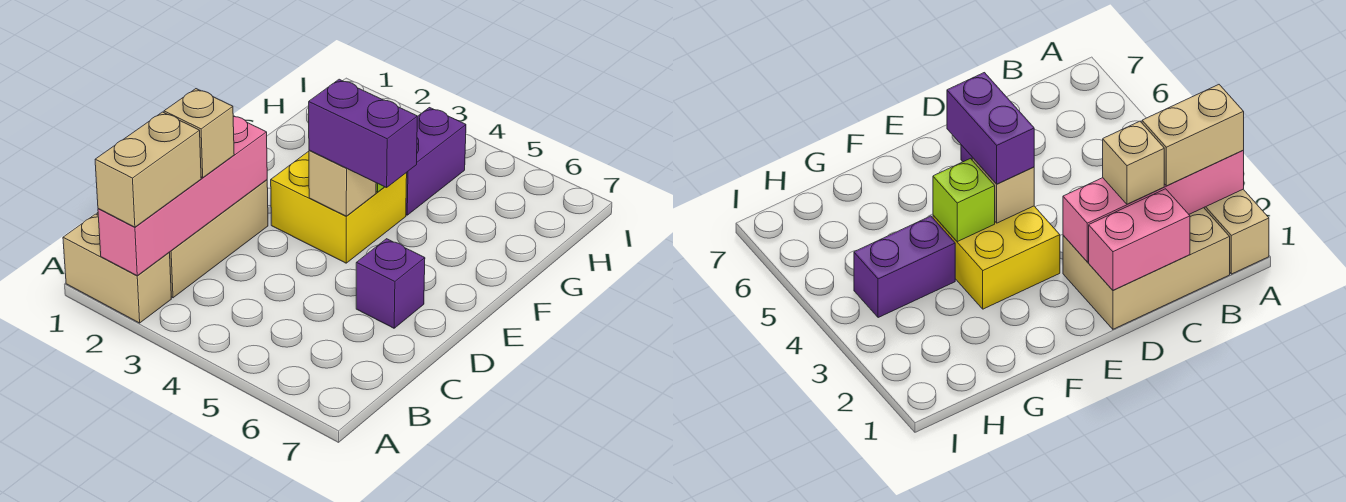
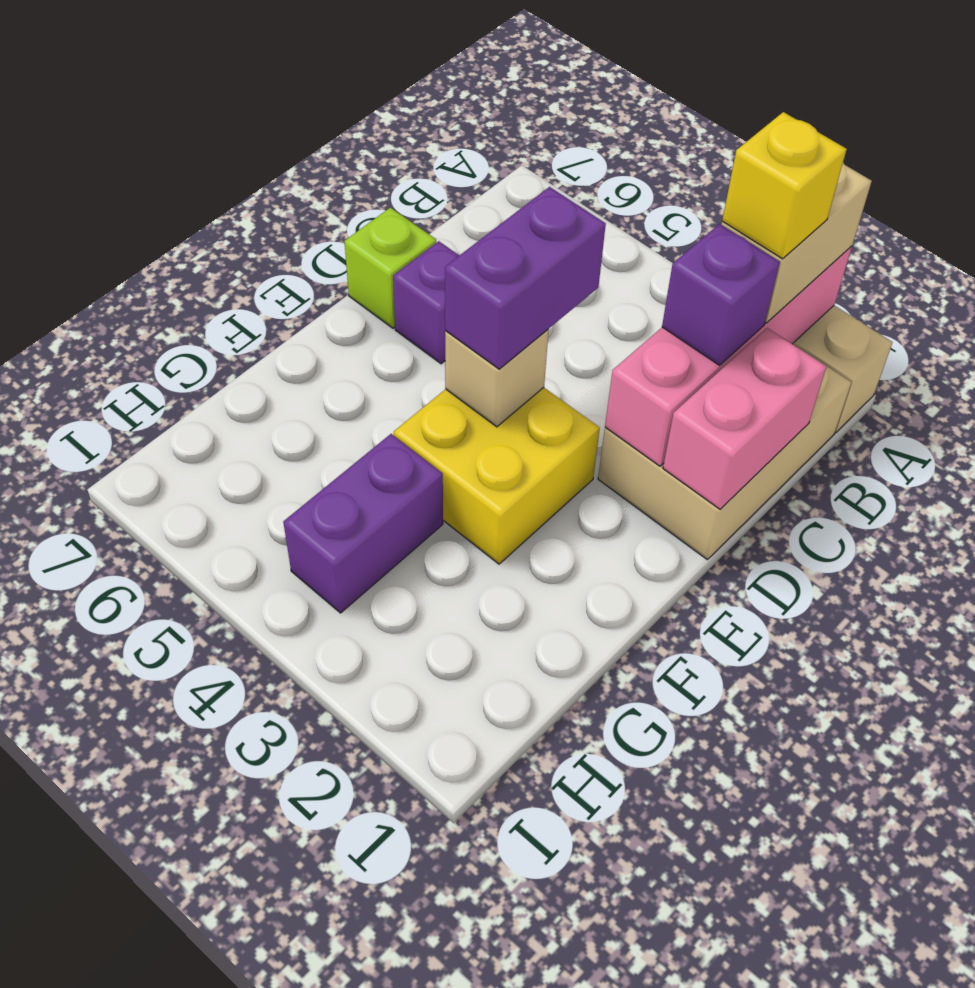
none -> yellow brick B2 level 4
tan brick C2 level 3 -> purple brick C2 level 3
purple brick E4:E5 level 3 -> purple brick D4:E4 level 3
lime brick F4 level 2 -> lime brick D7 level 1

